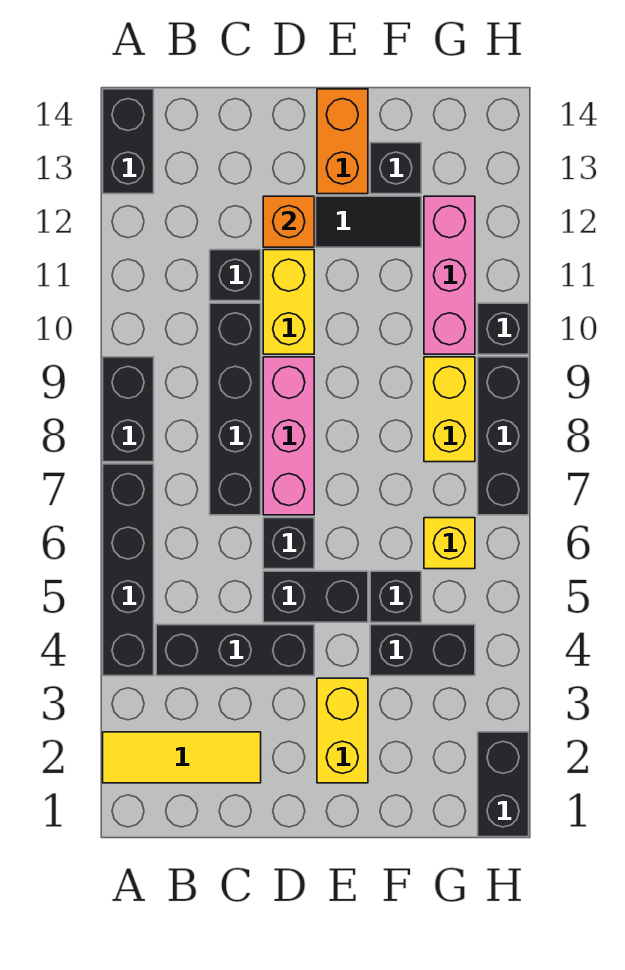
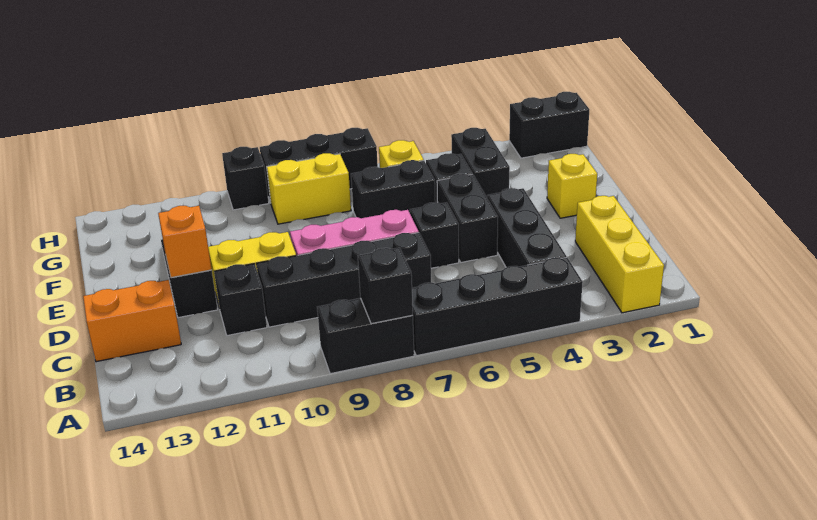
yellow tile A2:C2 level 1 -> yellow brick A2:C2 level 1
black brick A13:A14 level 1 -> black brick F6:F7 level 1
yellow brick E2:E3 level 1 -> yellow brick E2 level 1
orange brick E13:E14 level 1 -> orange brick C13:C14 level 1
black brick F13 level 1 -> black brick A8 level 2
pink brick G10:G12 level 1 -> none

